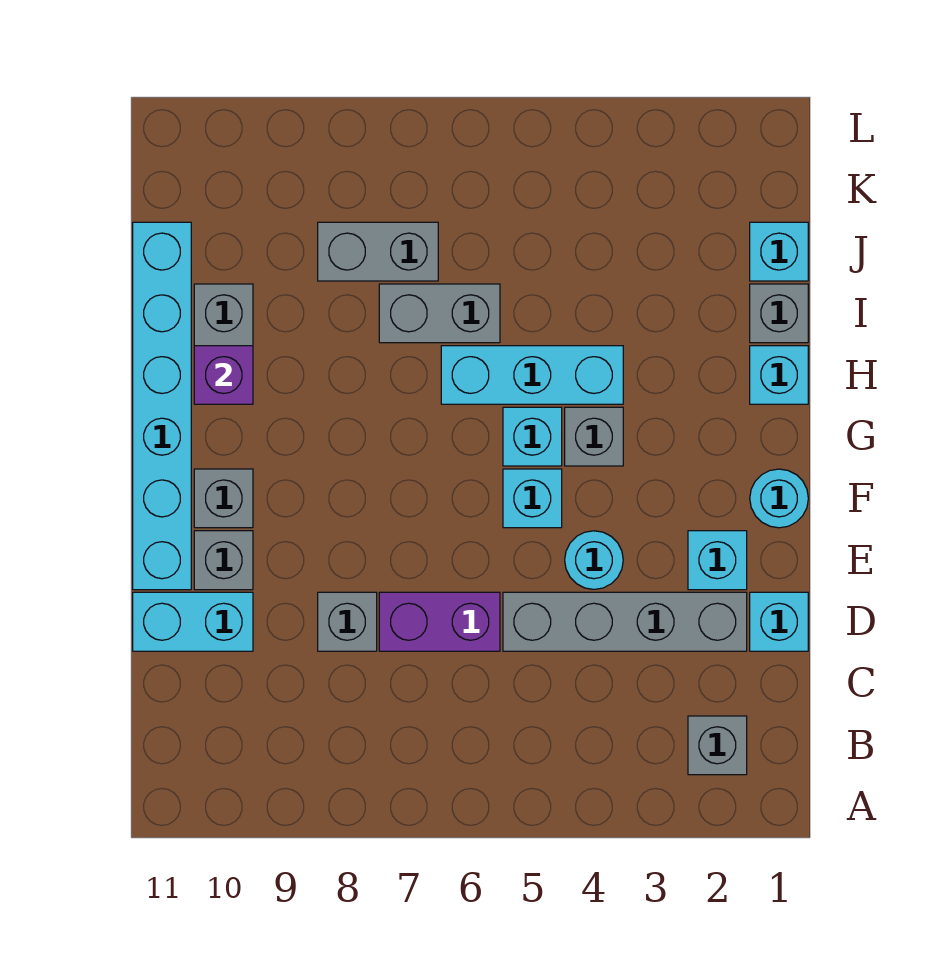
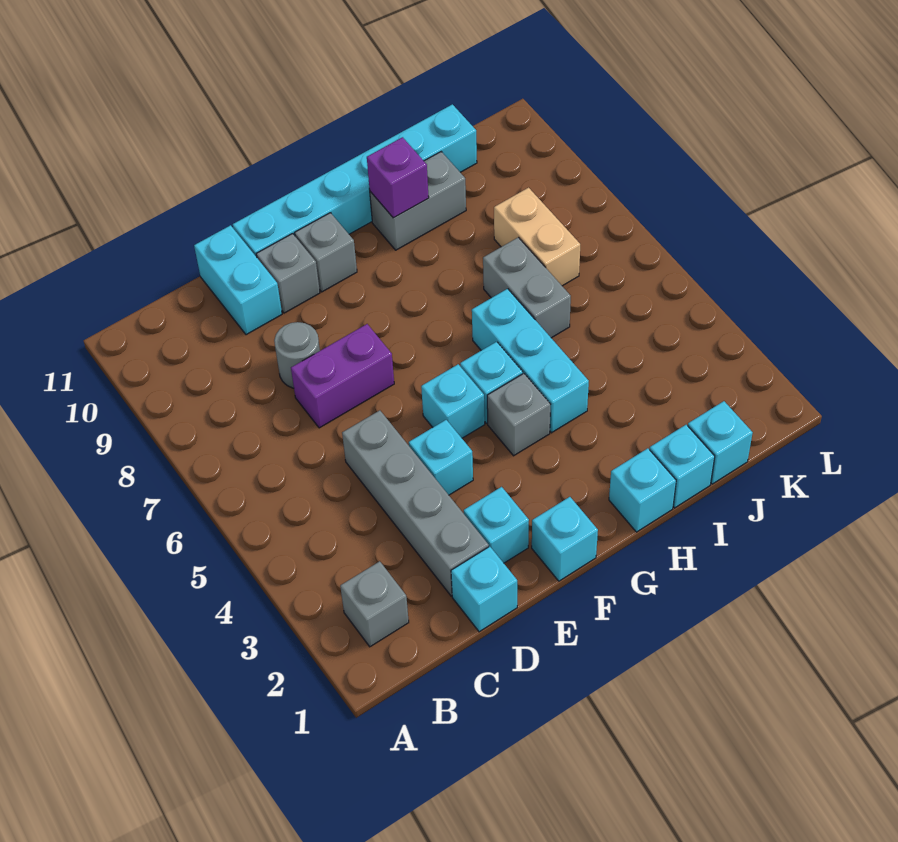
purple brick D6:D7 level 1 -> purple brick D7:E7 level 1
grey brick D8 level 1 -> grey round brick D8 level 1
cyan round brick E4 level 1 -> cyan brick E4 level 1
cyan round brick F1 level 1 -> cyan brick F1 level 1
grey brick I1 level 1 -> cyan brick I1 level 1
grey brick J7:J8 level 1 -> tan brick J7:J8 level 1

